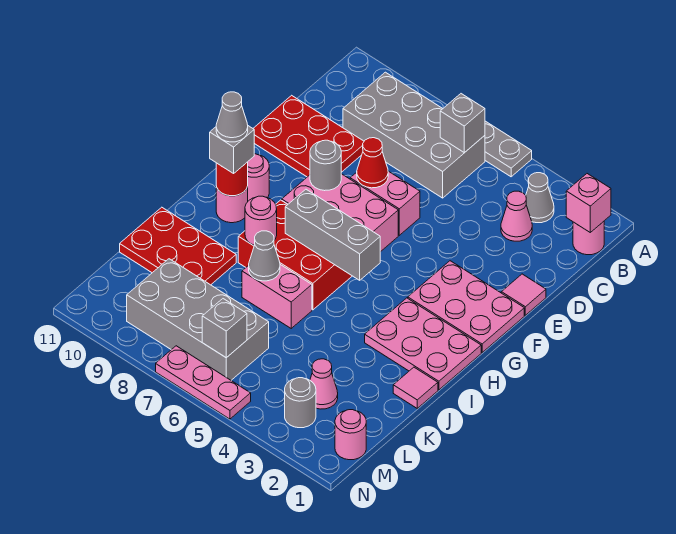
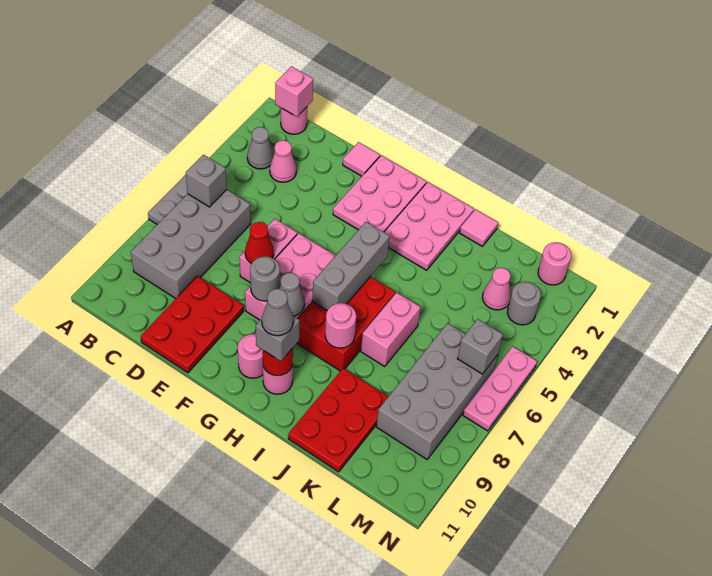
grey cone J7 level 2 -> grey cone G8 level 2

